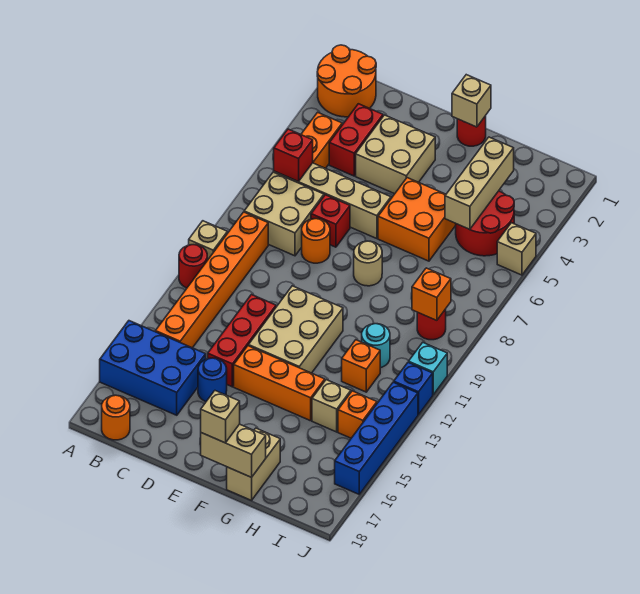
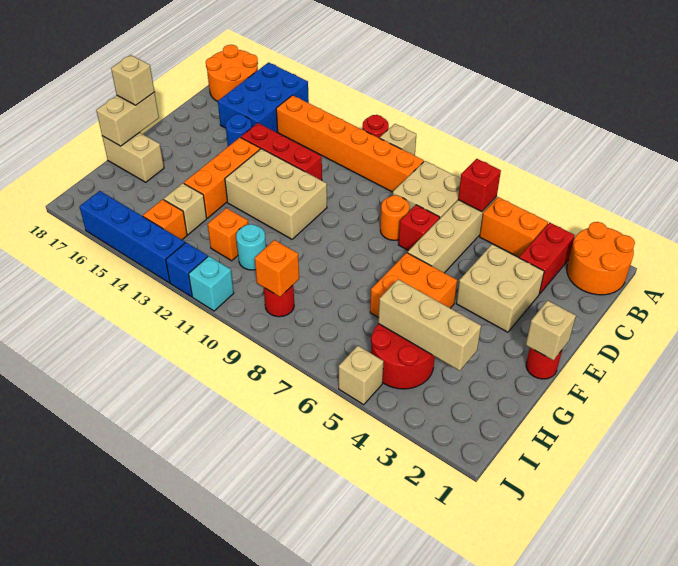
orange round brick B18 level 1 -> orange round brick A17:B18 level 1
red brick C3:C4 level 1 -> red brick B3:C3 level 1
tan round brick F8 level 1 -> none

